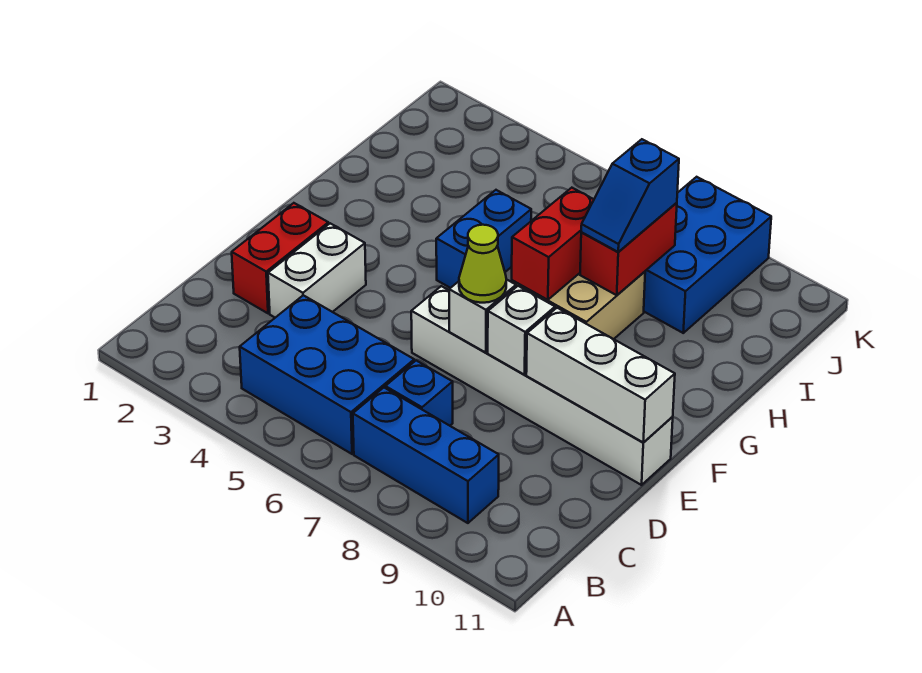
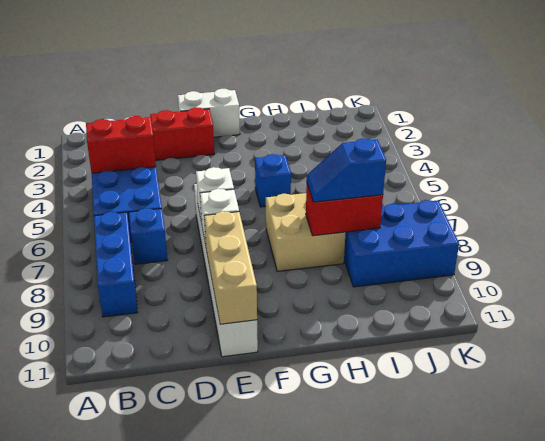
white brick D3:E3 level 1 -> white brick E1:F1 level 1
lime cone E7 level 3 -> none
white brick E9:E11 level 2 -> tan brick E9:E11 level 2
blue brick G5:H5 level 1 -> blue brick G5 level 1
red brick G7:H7 level 2 -> red brick B4:C4 level 2

